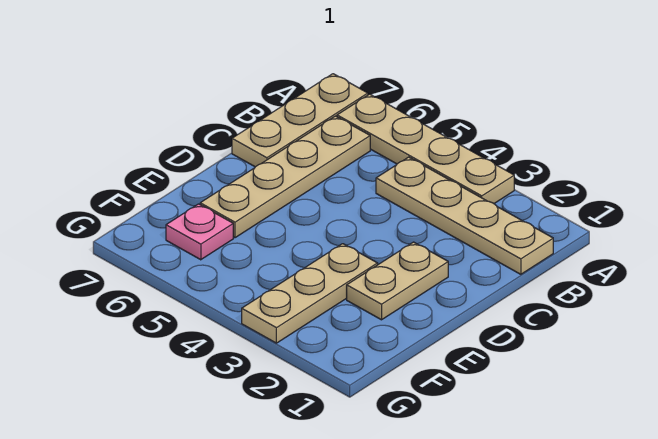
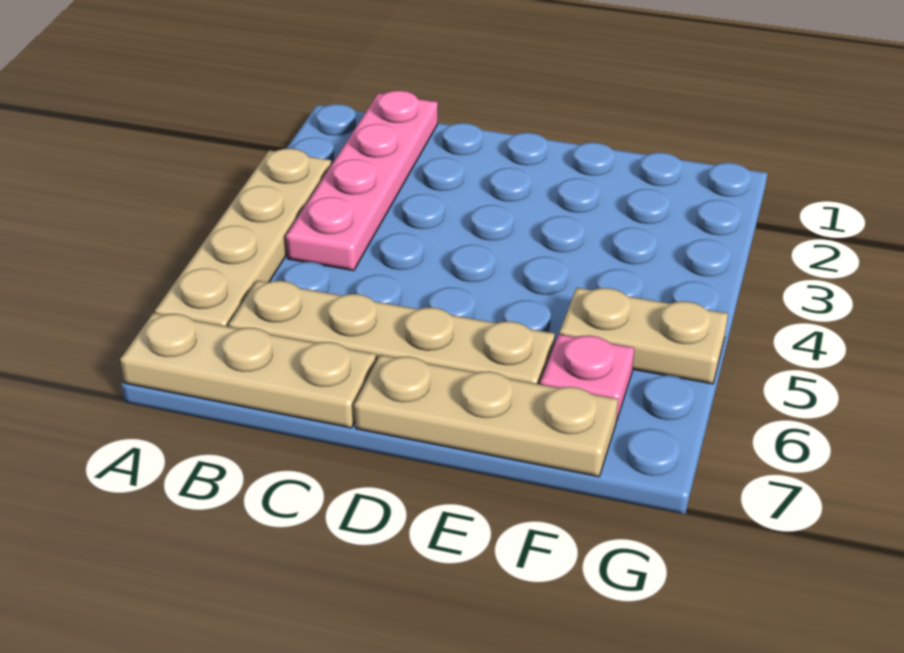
tan plate B1:B4 level 1 -> pink plate B1:B4 level 1
tan plate D2:E2 level 1 -> tan plate F5:G5 level 1
tan plate E3:G3 level 1 -> tan plate D7:F7 level 1

